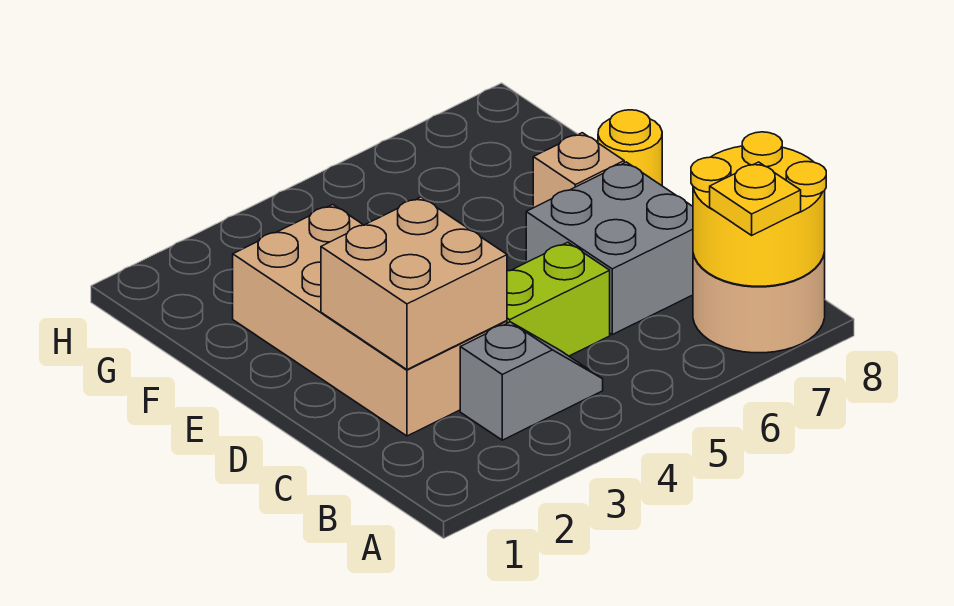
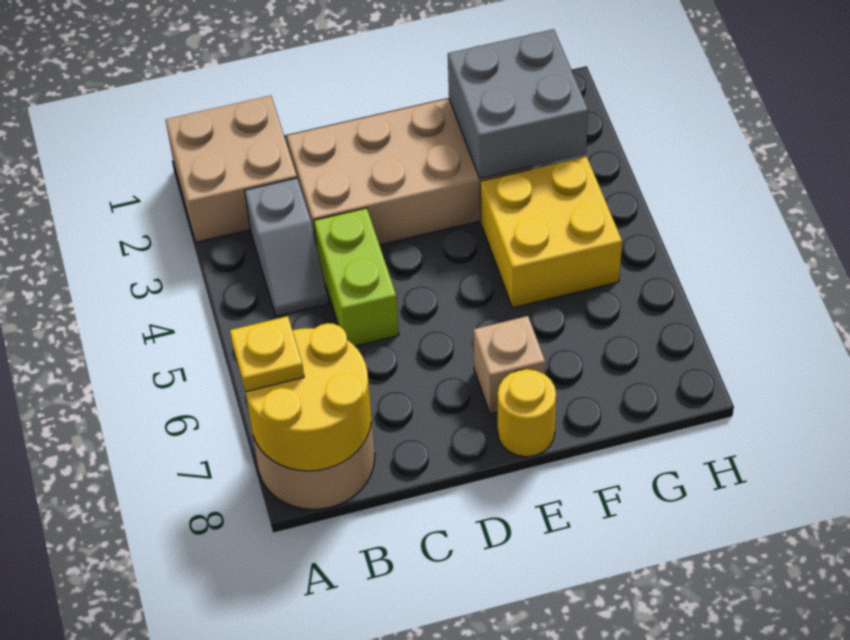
tan brick C2:D3 level 2 -> tan brick A1:B2 level 1
grey brick C6:D7 level 1 -> grey brick F2:G3 level 2
none -> yellow brick F4:G5 level 1

